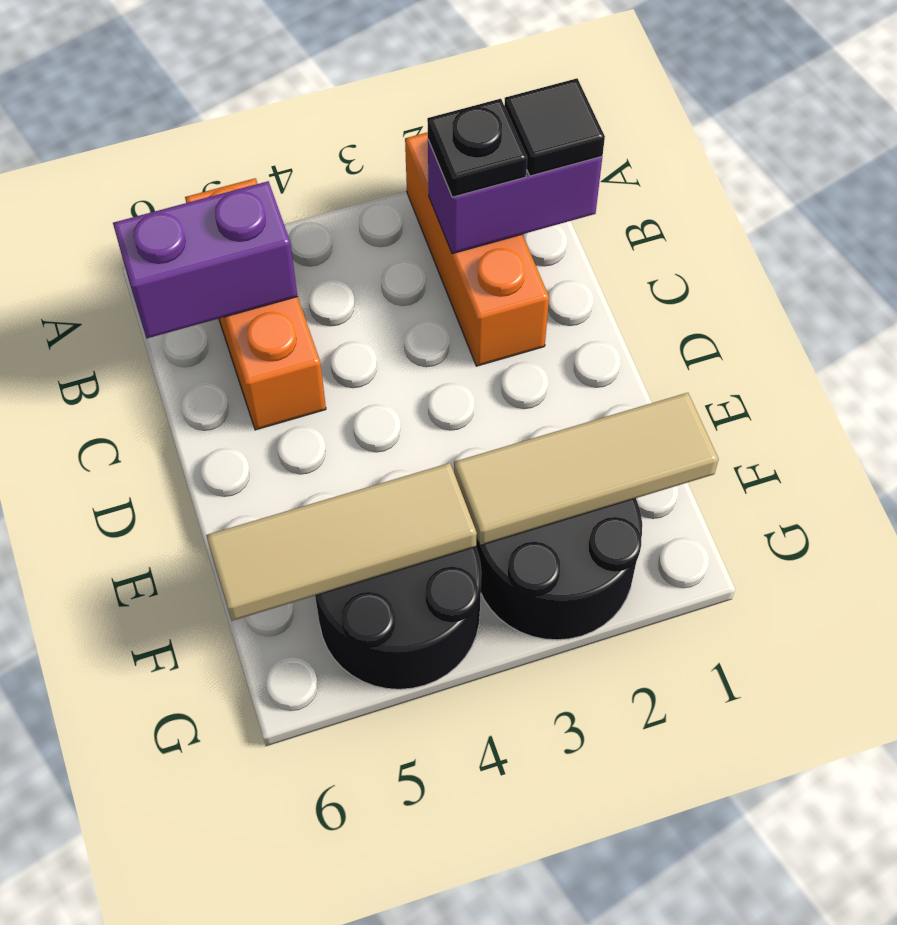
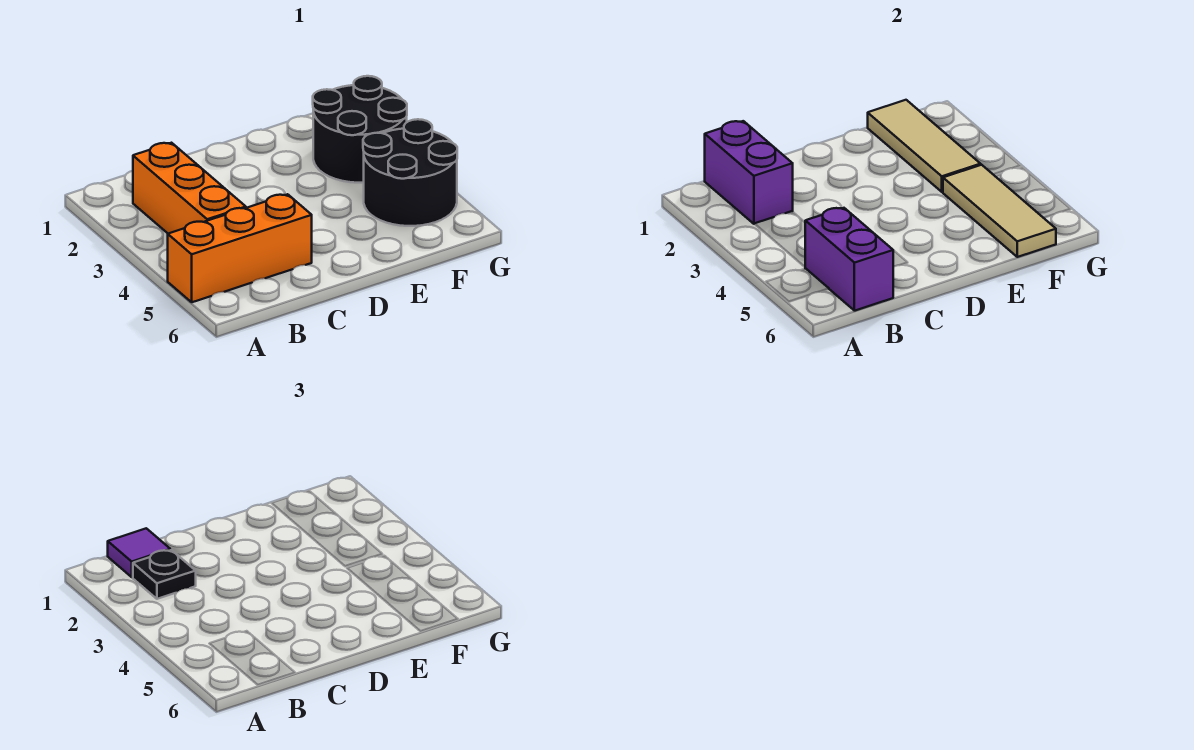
orange brick A2:C2 level 1 -> orange brick B2:B4 level 1
black tile B1 level 3 -> purple tile B1 level 3

